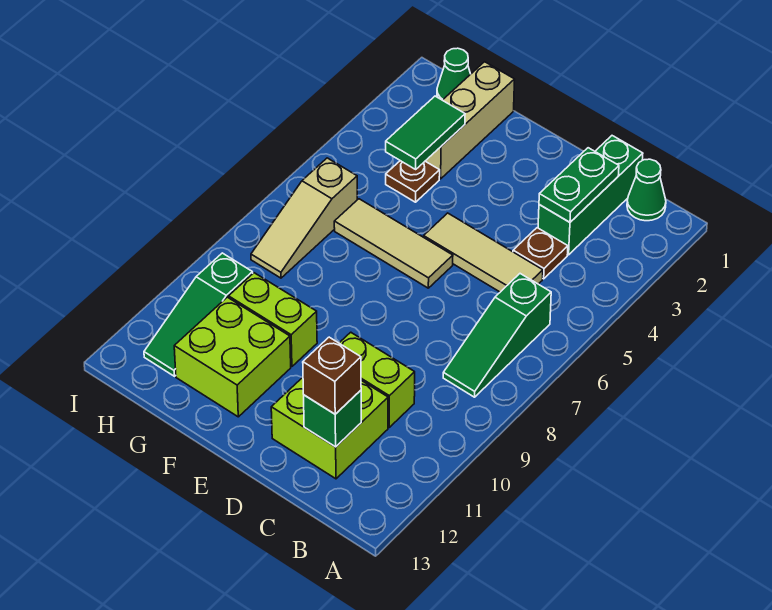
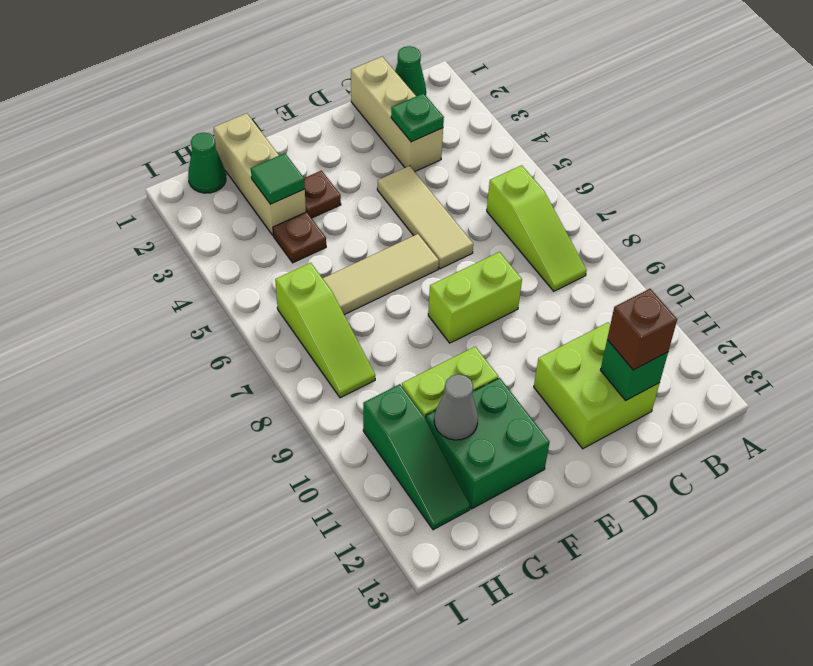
green slope B6:B8 level 1 top 6 -> lime slope B6:B8 level 1 top 6
green brick C1:C3 level 1 -> tan brick C1:C3 level 1
green plate C2:C3 level 2 -> green plate C3 level 2
brown plate C4 level 1 -> brown plate F3 level 1
tan tile C5:E5 level 1 -> tan tile D4:D6 level 1
lime brick C10:D10 level 1 -> lime brick D8:E8 level 1
lime brick F11:G12 level 1 -> green brick F11:G12 level 1
green tile G3:G4 level 2 -> green tile G3 level 2
none -> grey cone G11 level 2
tan slope H6:H8 level 1 top 6 -> lime slope H6:H8 level 1 top 6

